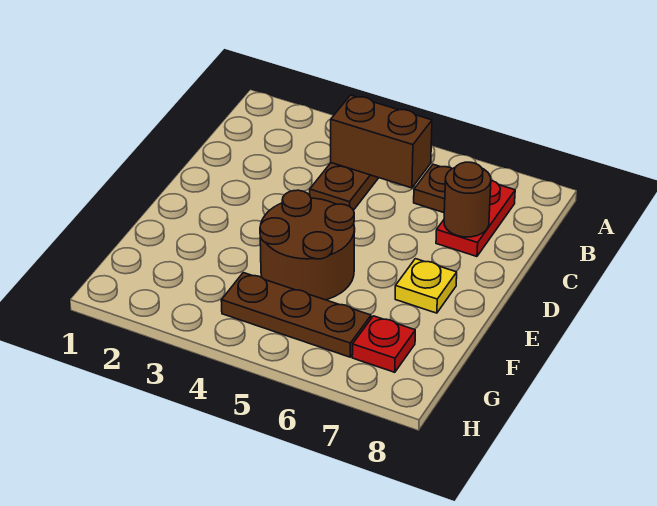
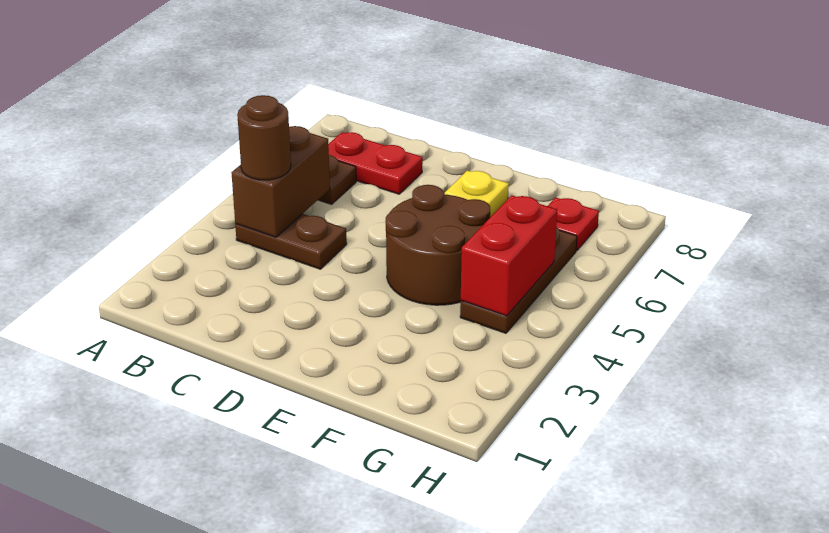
brown round brick C7 level 2 -> brown round brick B4 level 3
none -> red brick G4:G5 level 2

